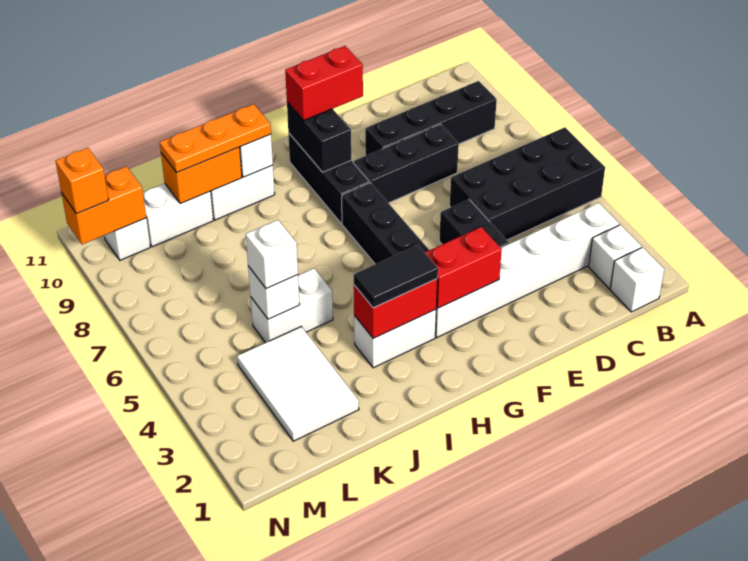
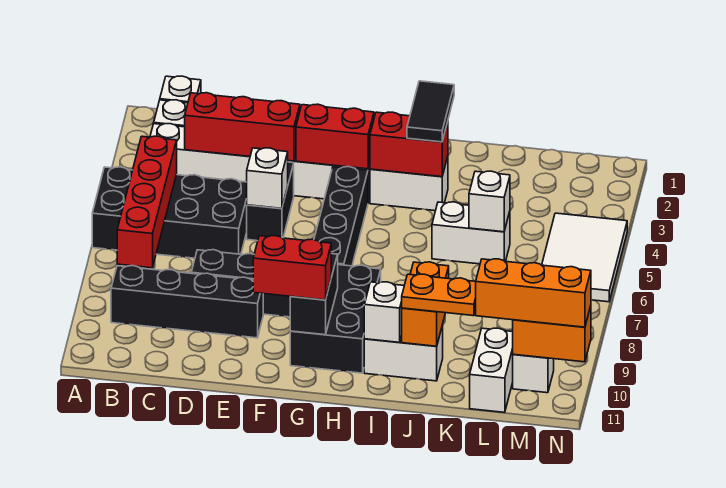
none -> red brick B5:B8 level 2
none -> red brick C3:E3 level 2
black brick G8:G10 level 1 -> black brick G8:H10 level 1
black tile H3:I3 level 3 -> black tile I2:I3 level 3
orange plate I10:K10 level 3 -> orange plate J10:K10 level 3
orange brick J10:K10 level 2 -> orange brick J9:J10 level 2
white tile K2:L4 level 1 -> white tile M4:N6 level 1
white brick K5 level 3 -> white brick E5 level 2
white brick K10:L10 level 1 -> white brick L10:L11 level 1
orange brick N10 level 3 -> orange brick L10:N10 level 3

